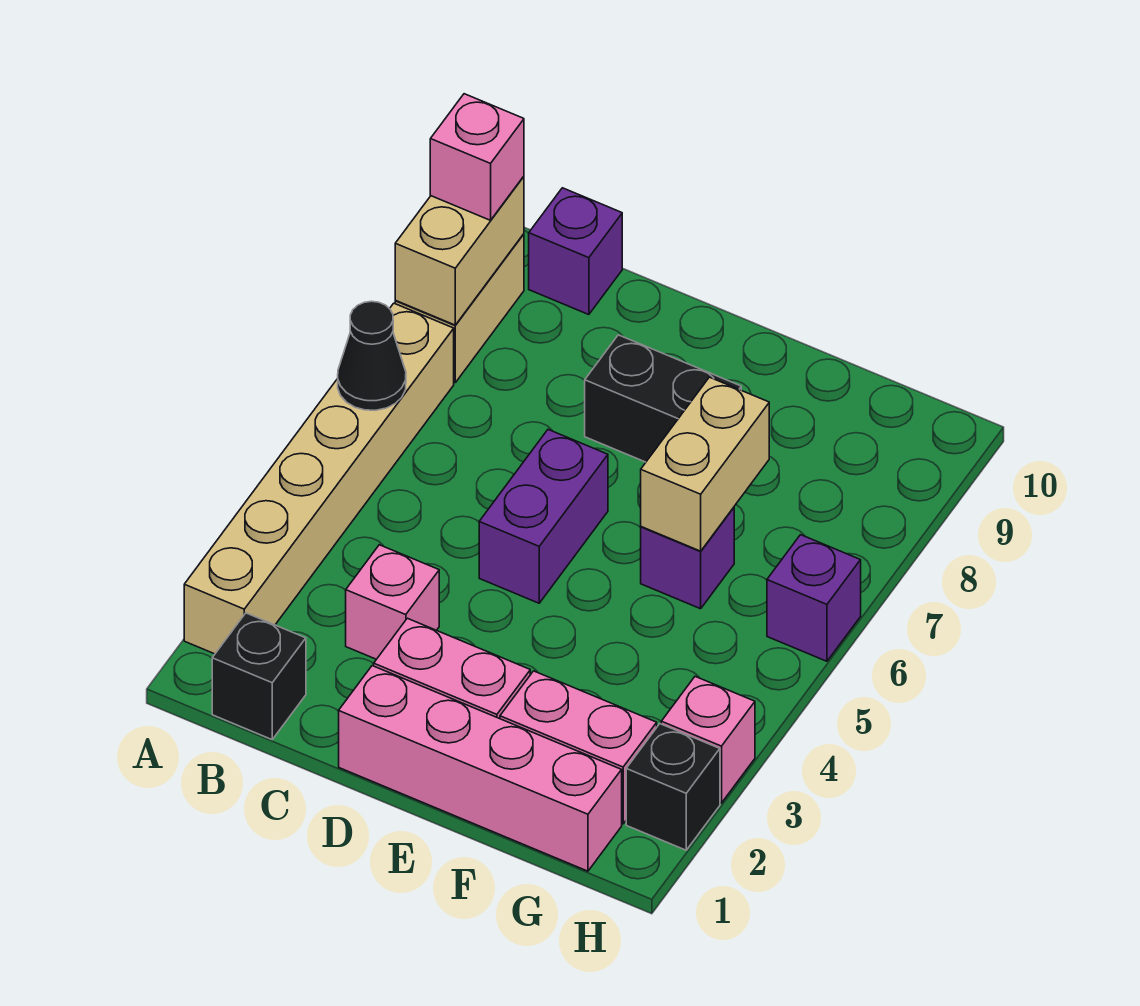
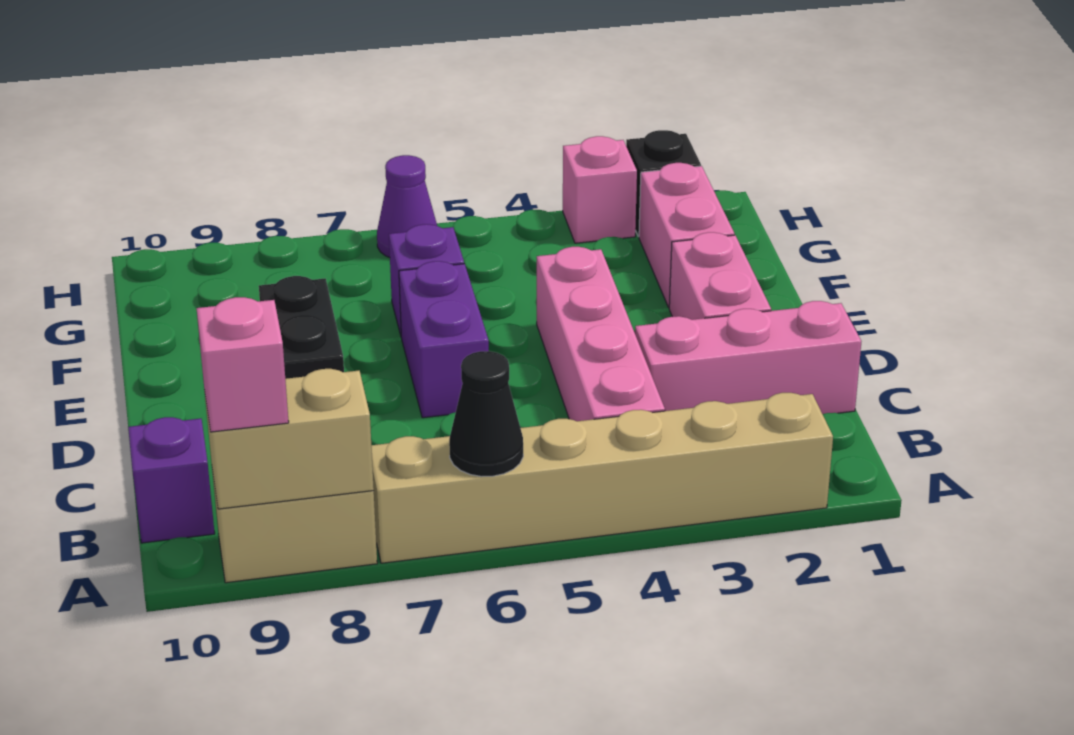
black brick B1 level 1 -> none
pink brick C3 level 1 -> pink brick C1:C3 level 1
pink brick D1:G1 level 1 -> pink brick B4:E4 level 1
purple brick D5:D6 level 1 -> purple brick D6:E6 level 1
tan brick F6:F7 level 2 -> none
purple brick H6 level 1 -> purple cone H6 level 1

